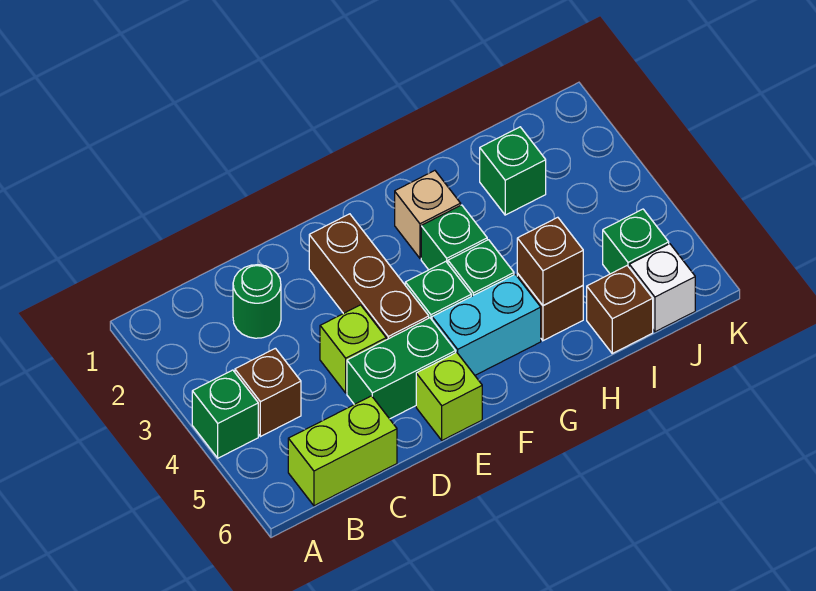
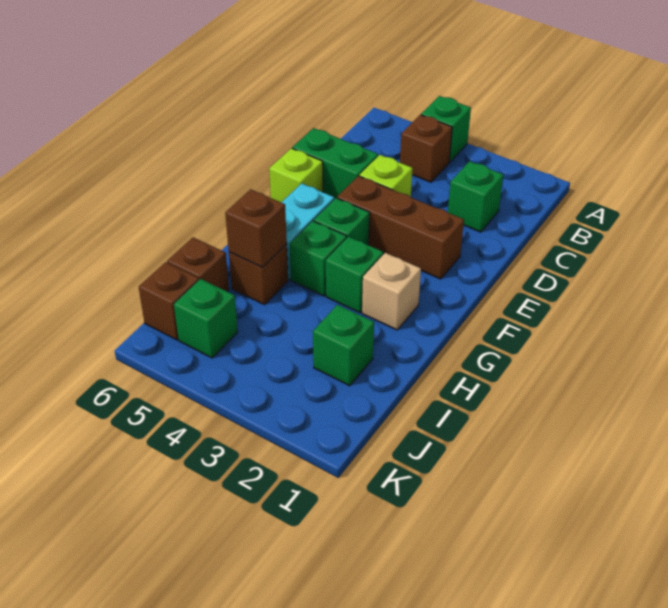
lime brick B6:C6 level 1 -> none
green round brick C2 level 1 -> green brick C2 level 1
green brick D5:E5 level 1 -> green brick D5:D6 level 1
white brick J6 level 1 -> brown brick J6 level 1

